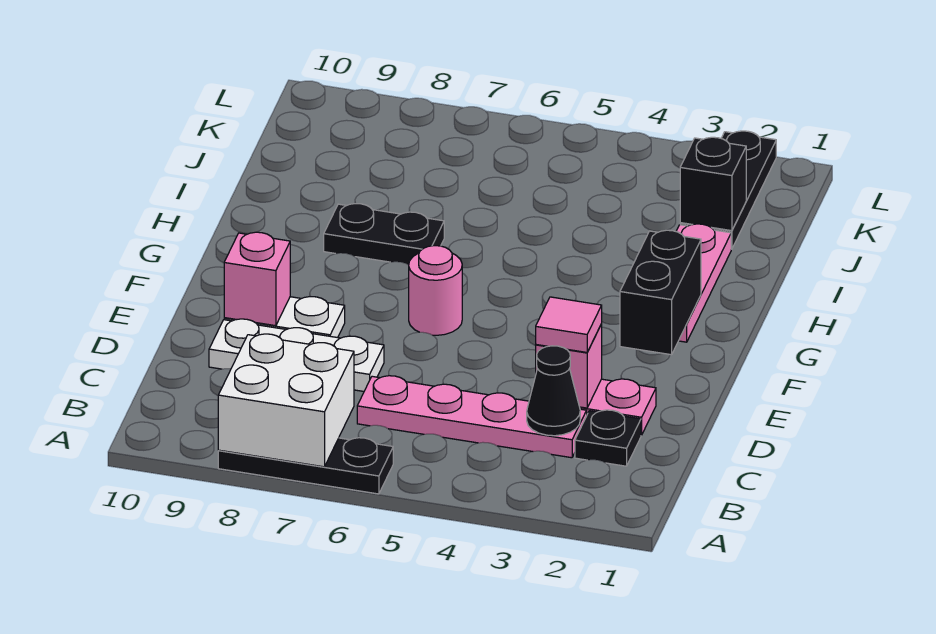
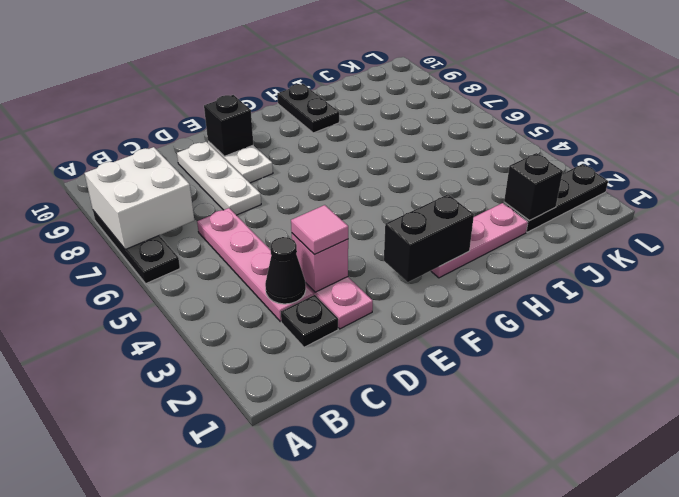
pink brick E9 level 2 -> black brick E9 level 2
pink round brick F6 level 1 -> none
black plate H7:H8 level 1 -> black plate H9:H10 level 1

